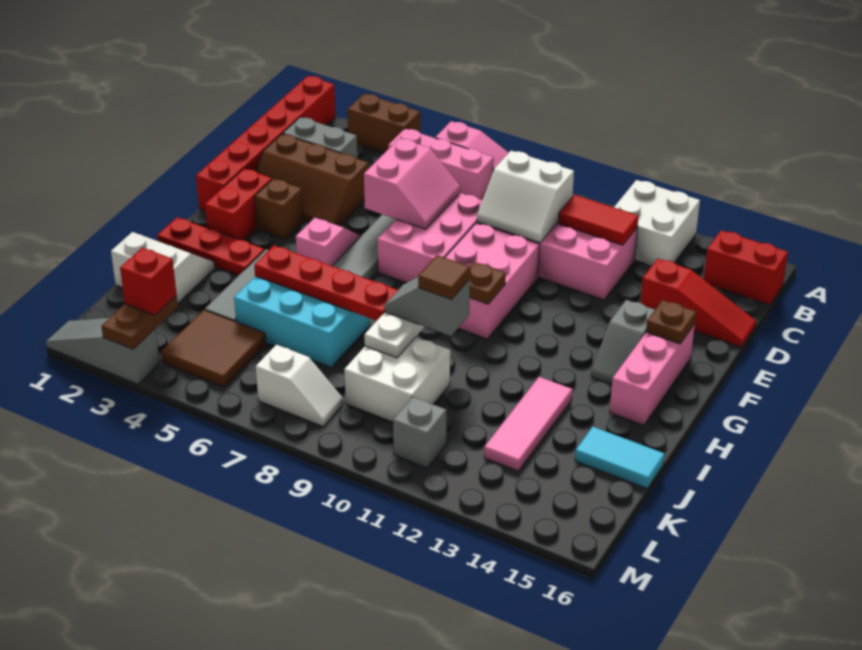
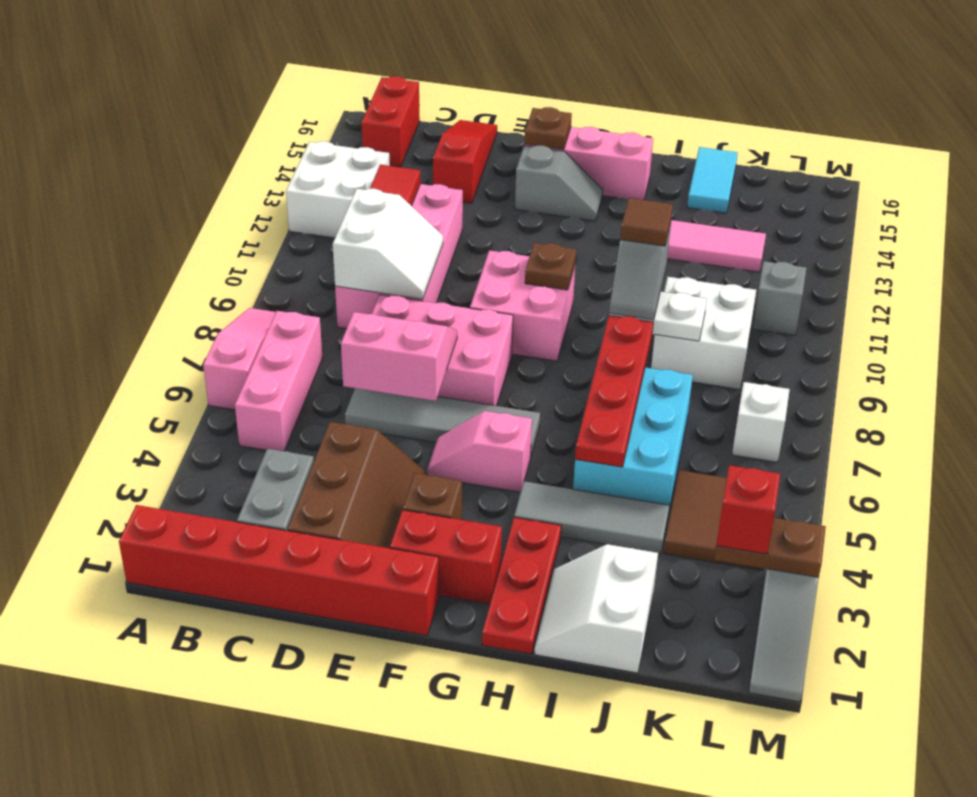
brown brick A3:A4 level 1 -> none
pink brick E9:G10 level 1 -> pink brick F9:G10 level 1

